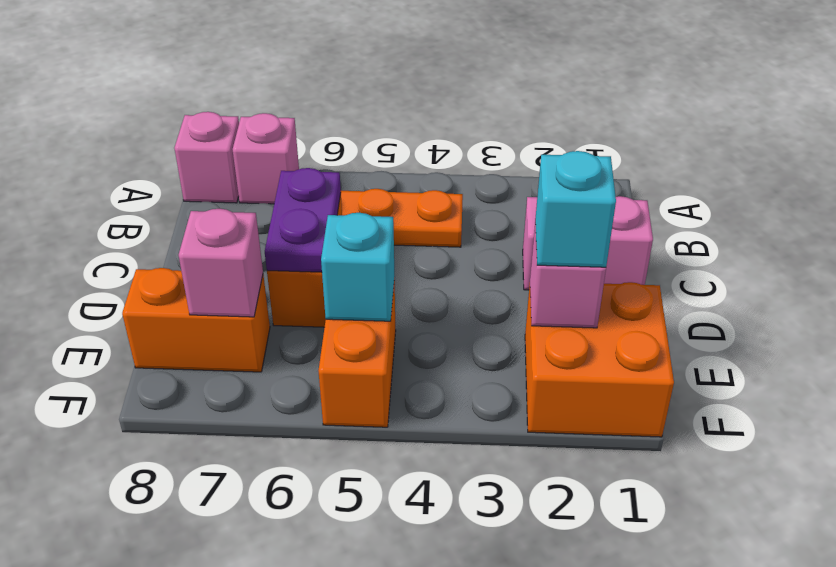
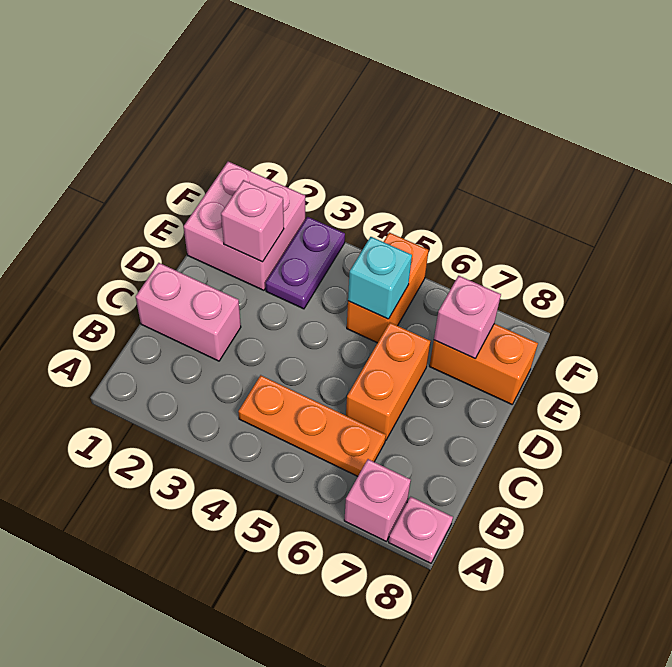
pink brick A8 level 1 -> pink plate A8 level 1
purple plate C6:D6 level 2 -> purple plate E3:F3 level 1
orange brick E1:F2 level 1 -> pink brick E1:F2 level 1
cyan brick E2 level 3 -> none

